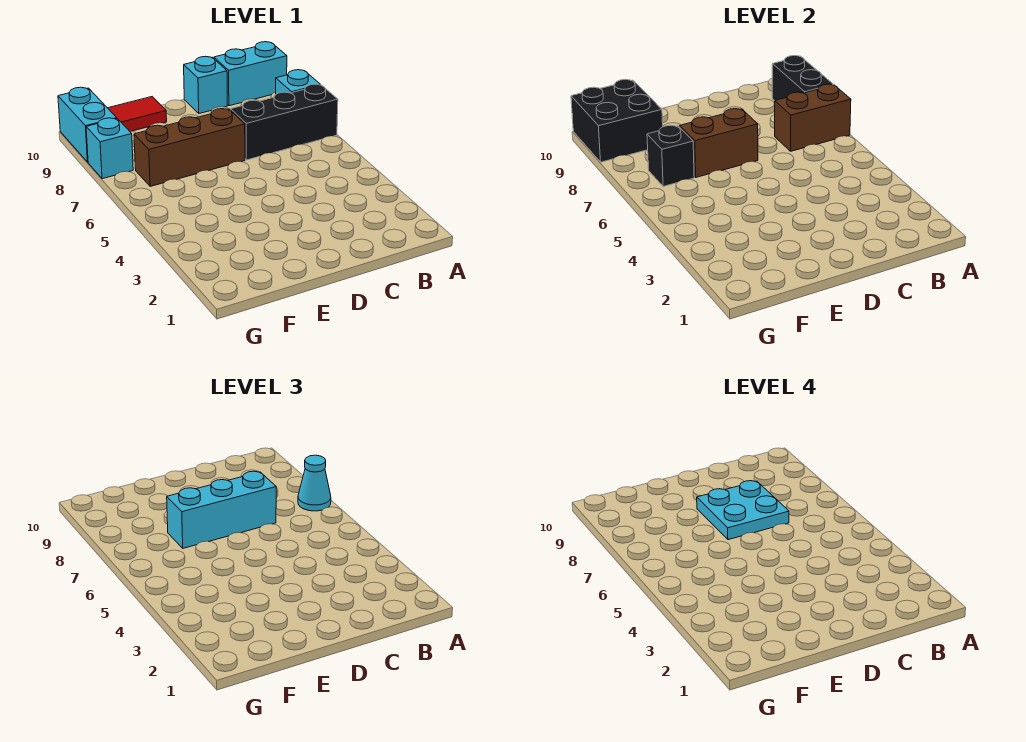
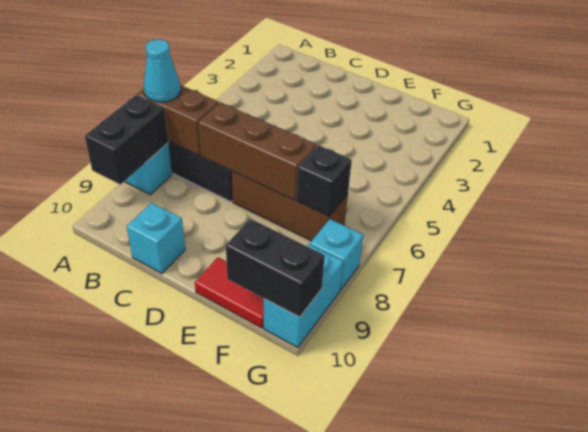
cyan brick A10:B10 level 1 -> none
cyan brick C7:E7 level 3 -> none
cyan plate C7:D8 level 4 -> none
brown brick D7:E7 level 2 -> brown brick C7:E7 level 2
black brick F9:G10 level 2 -> black brick F10:G10 level 2

